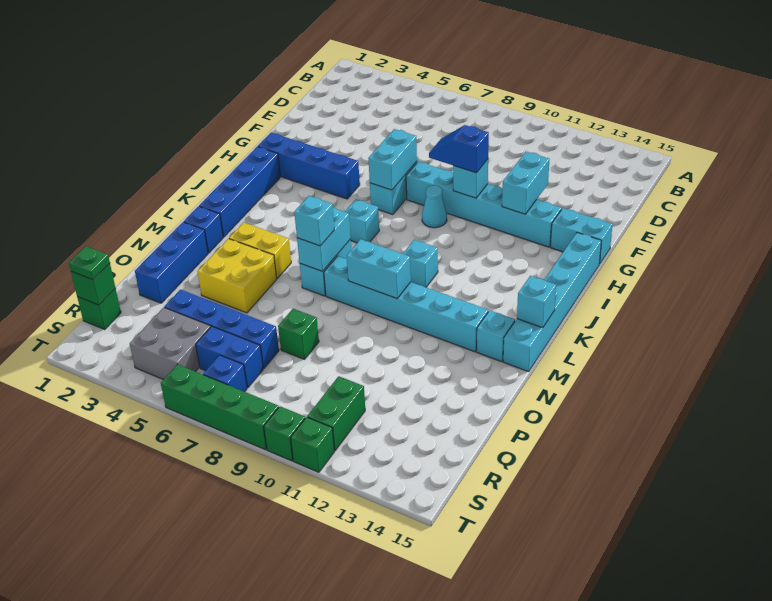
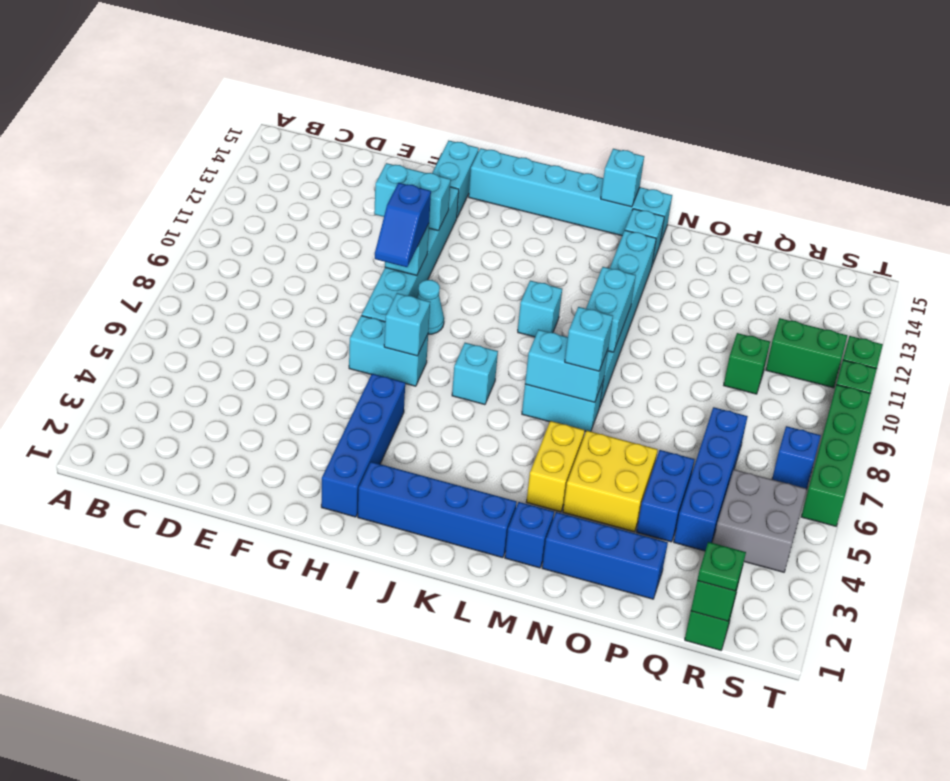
cyan brick G7:H7 level 2 -> cyan brick H7 level 2
green brick P8 level 1 -> green brick Q10 level 1
blue brick R6:R7 level 1 -> blue brick P4:P5 level 1

